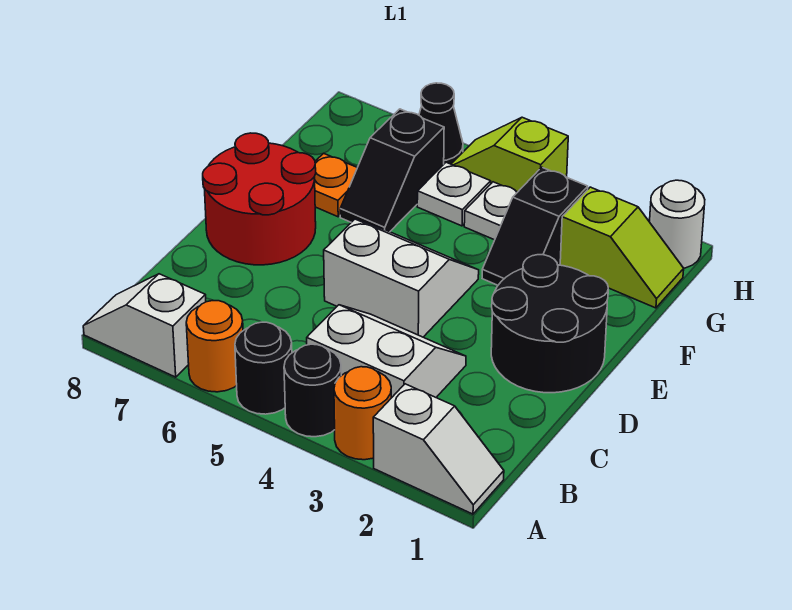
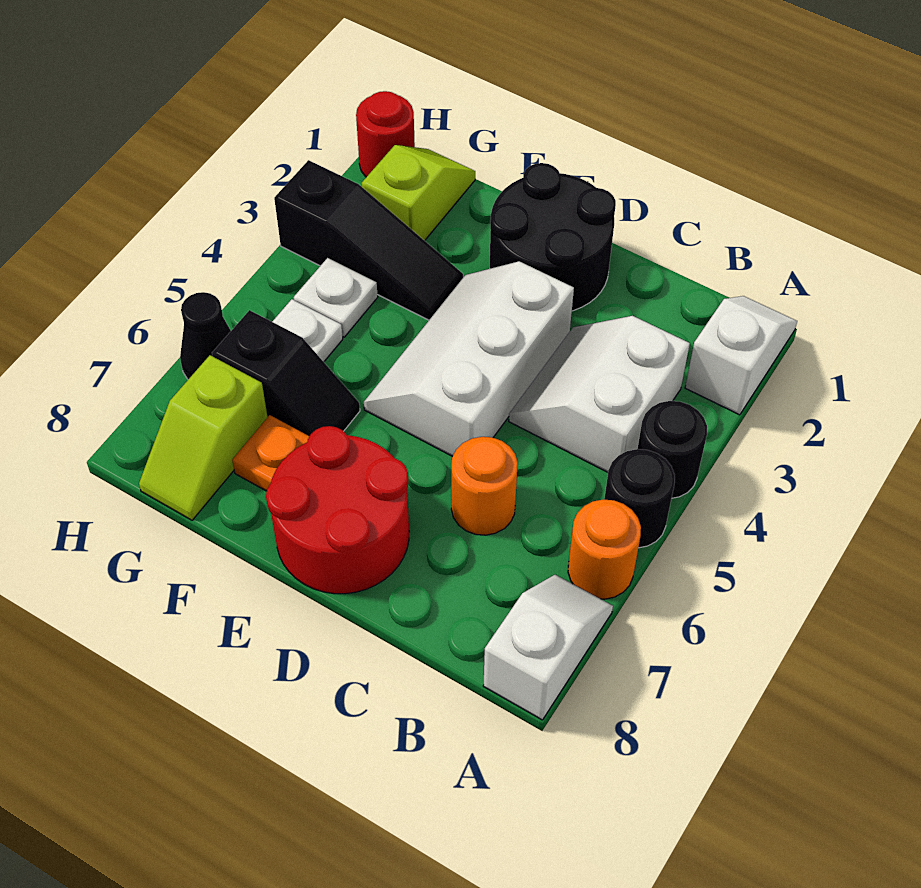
orange round brick A3 level 1 -> orange round brick C6 level 1
white slope A7:A8 level 1 top 7 -> white slope A7:A8 level 1 top 8
white slope D4:E5 level 1 top D -> white slope D3:E5 level 1 top D
black slope F3:G3 level 1 top G -> black slope F3:H3 level 1 top H
white round brick H1 level 1 -> red round brick H1 level 1
lime slope H4:H5 level 1 top 4 -> lime slope G7:G8 level 1 top 7

